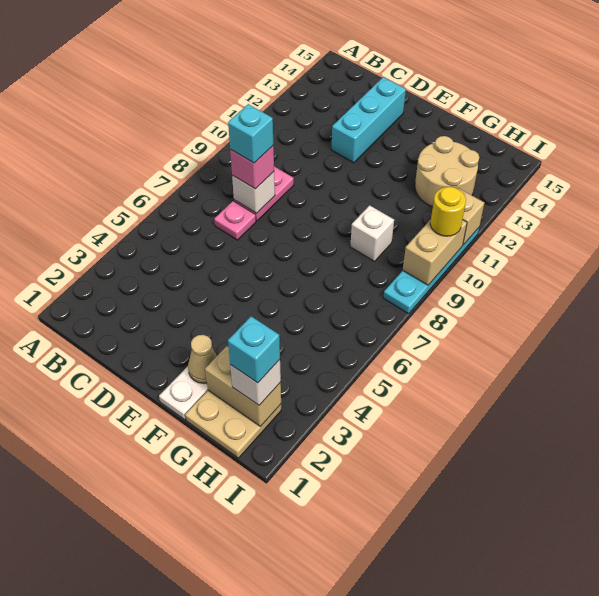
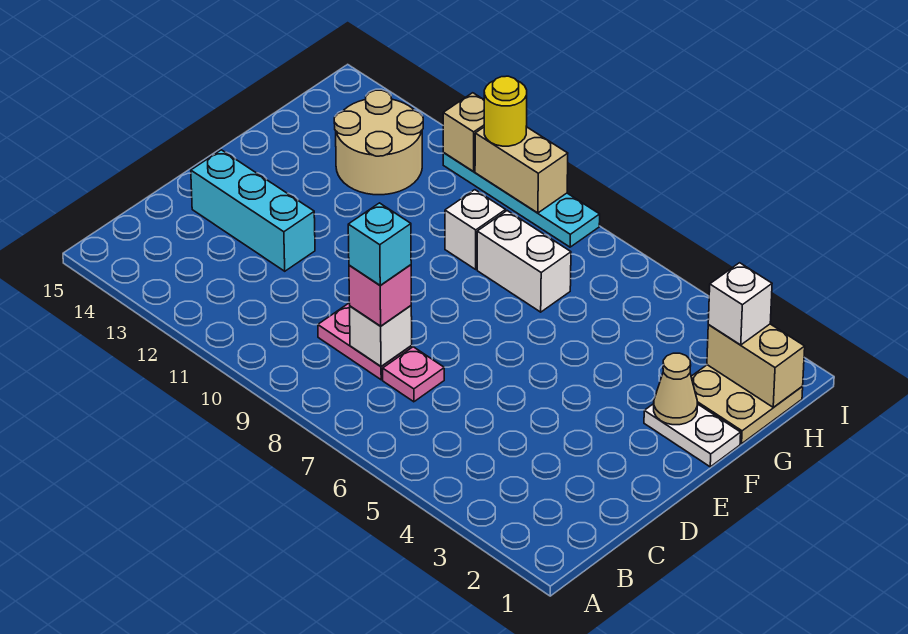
tan brick G2:H2 level 2 -> tan brick H1:H2 level 2
none -> white brick G7:G8 level 1
cyan brick H2 level 4 -> none

